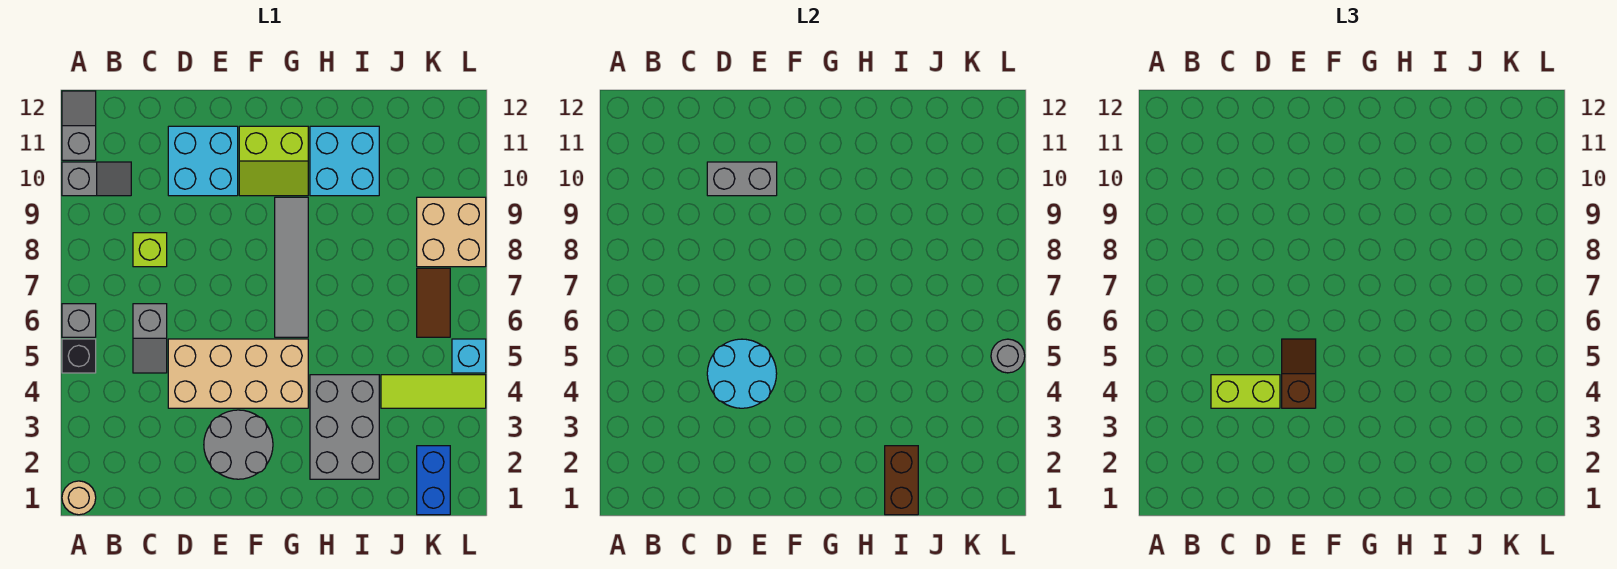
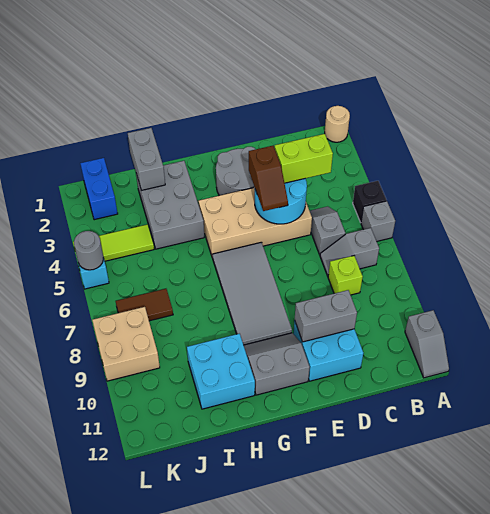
grey slope A10:B10 level 1 top A -> grey slope B7:C7 level 1 top B
lime slope F10:G11 level 1 top 11 -> grey slope F10:G11 level 1 top 11
grey tile G6:G9 level 1 -> grey tile F6:G9 level 1
brown brick I1:I2 level 2 -> grey brick I1:I2 level 2
brown tile K6:K7 level 1 -> brown tile J7:K7 level 1

